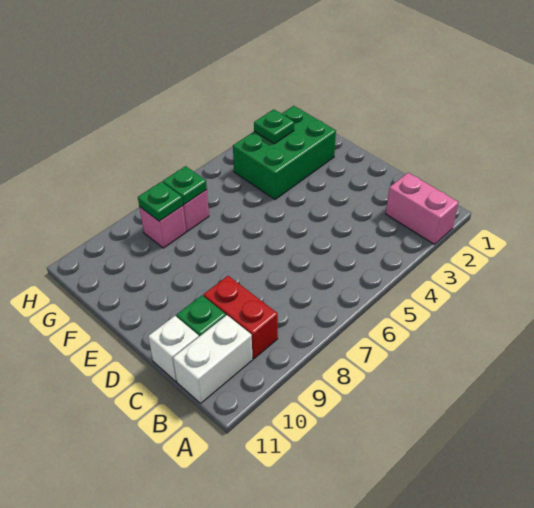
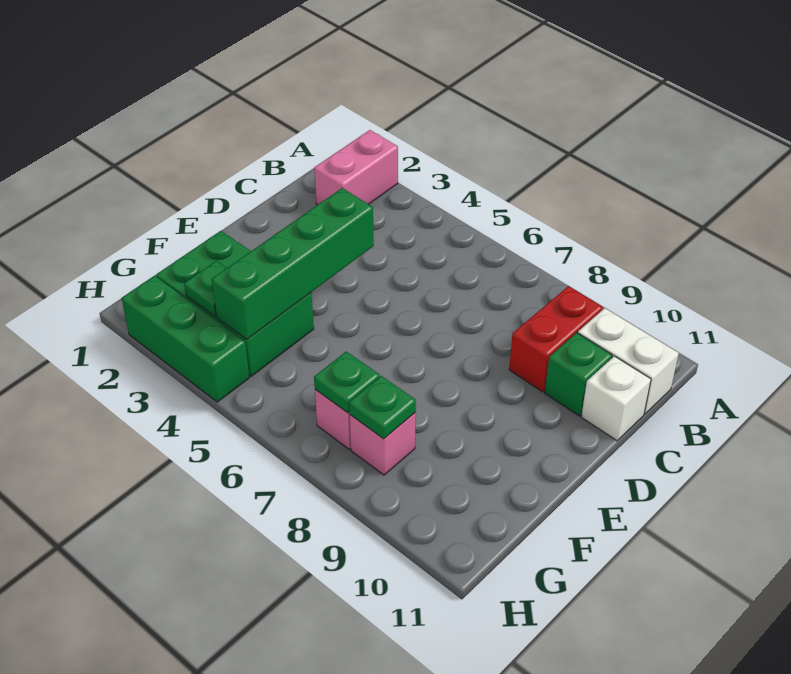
none -> green brick D4:G4 level 2
none -> green brick H2:H4 level 1

